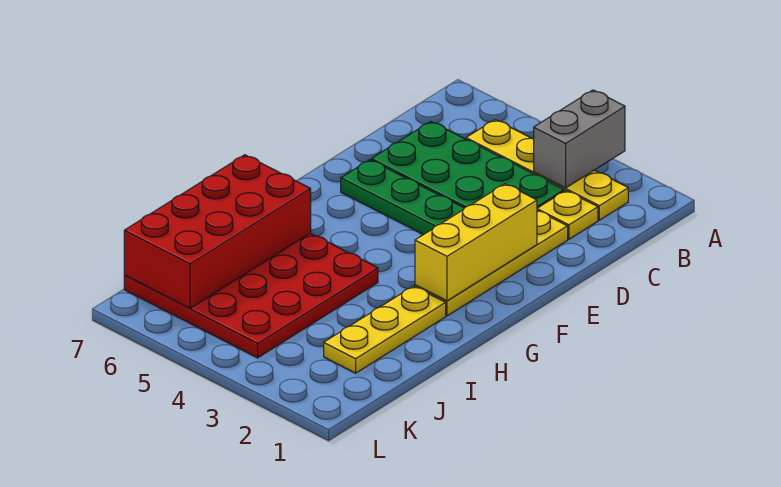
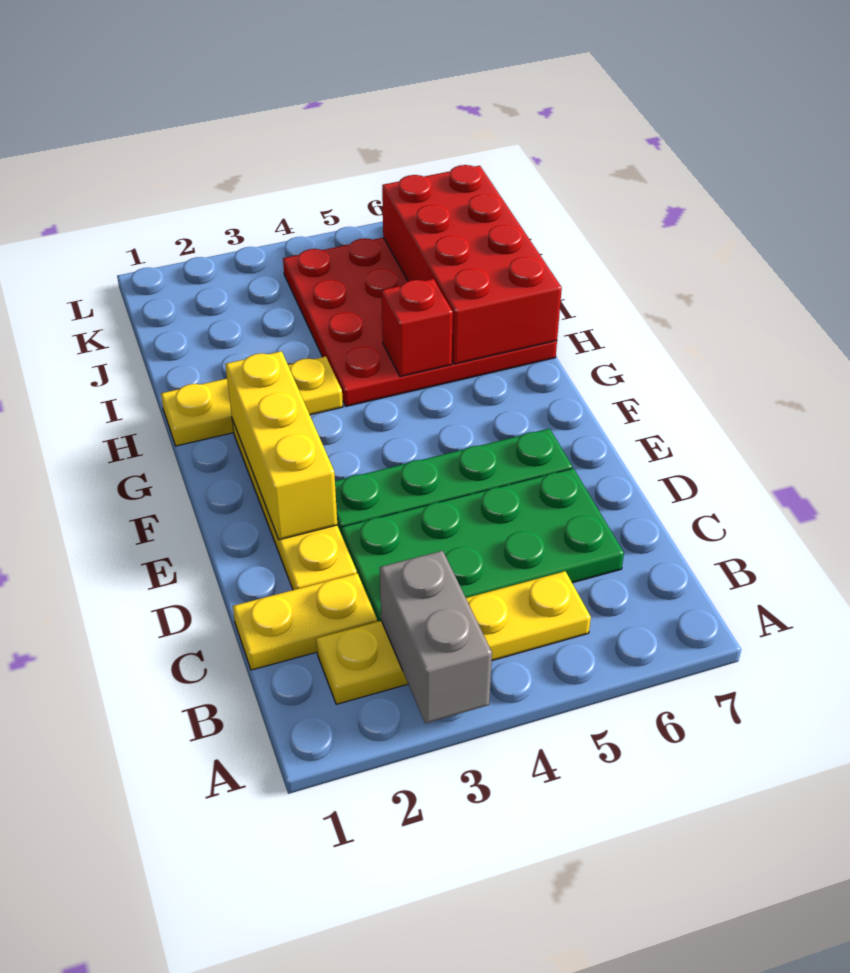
yellow plate C2 level 1 -> yellow plate C1:C2 level 1
yellow plate H2:J2 level 1 -> yellow plate H1:H3 level 1
none -> red brick H5 level 2

